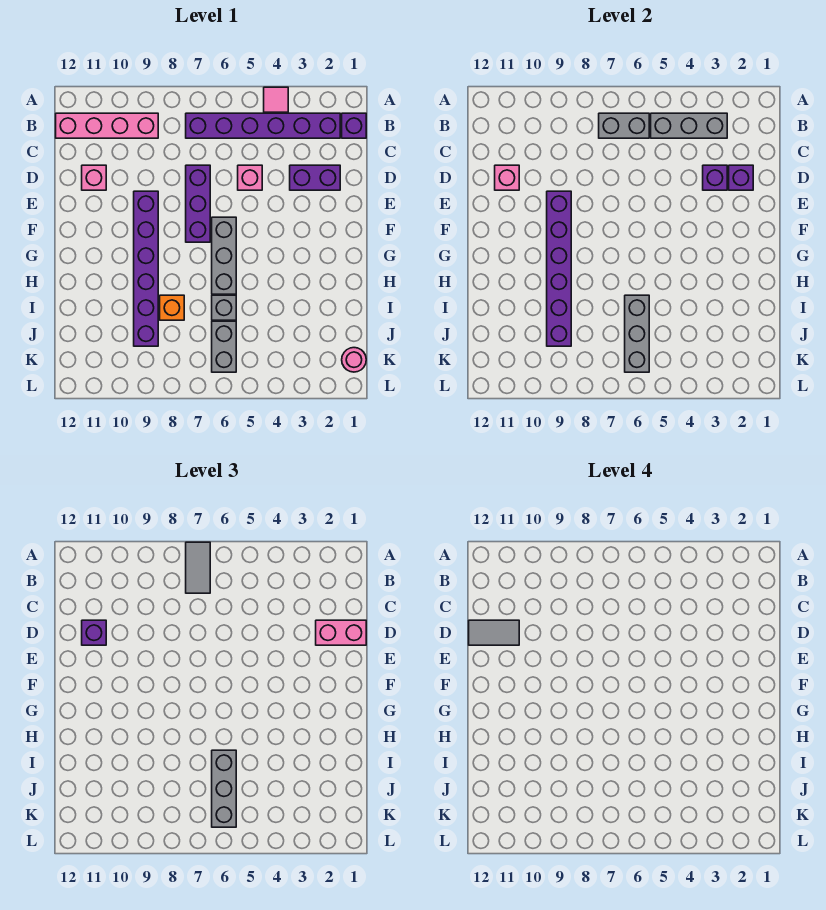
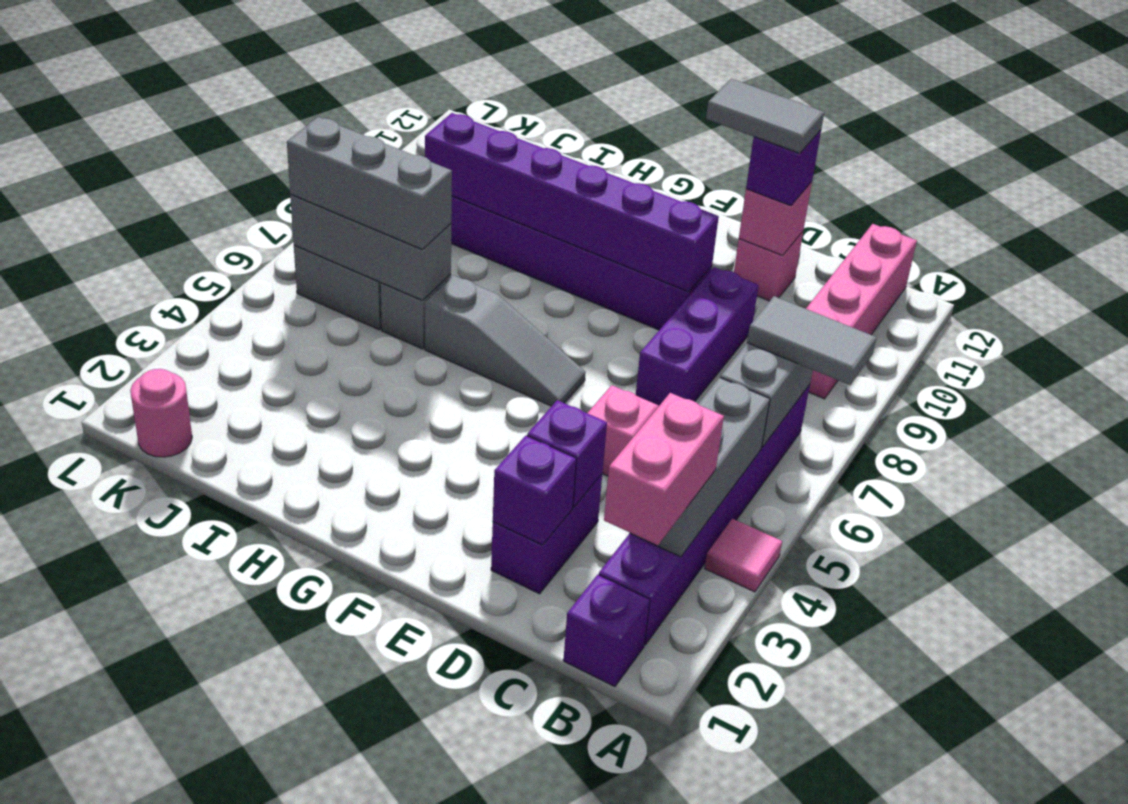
pink brick D1:D2 level 3 -> pink brick B2:B3 level 3
purple brick D7:F7 level 1 -> purple brick D7:D9 level 1
grey tile D11:D12 level 4 -> grey tile D11:E11 level 4
grey brick F6:H6 level 1 -> grey slope F6:H6 level 1 top H
orange brick I8 level 1 -> none

